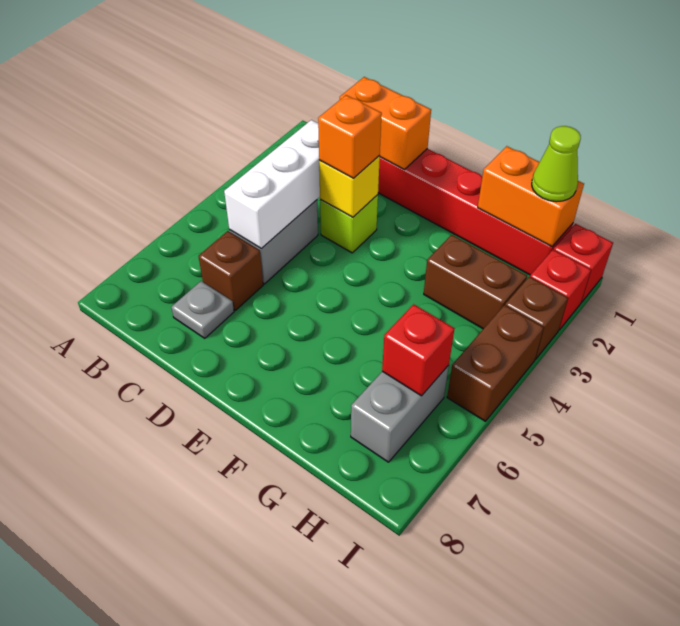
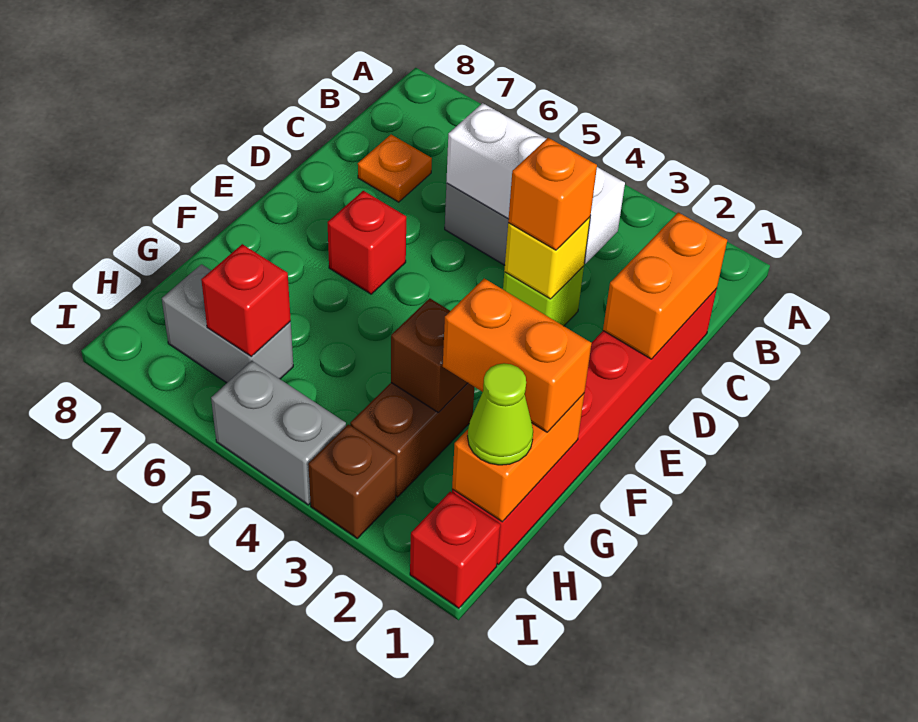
brown brick C6 level 1 -> brown brick G3 level 2
grey plate C7 level 1 -> orange plate C7 level 1
none -> orange brick G1:G2 level 3
red brick I2 level 1 -> red brick E6 level 1
brown brick I4:I5 level 1 -> grey brick I4:I5 level 1

